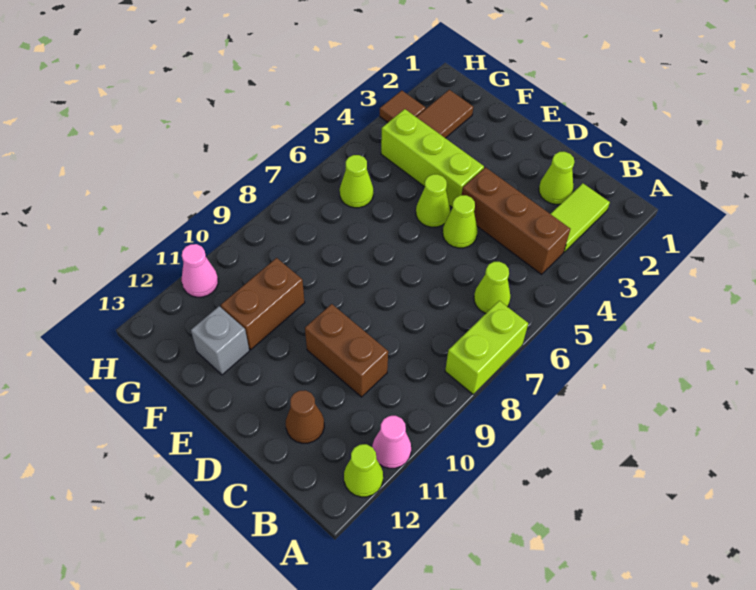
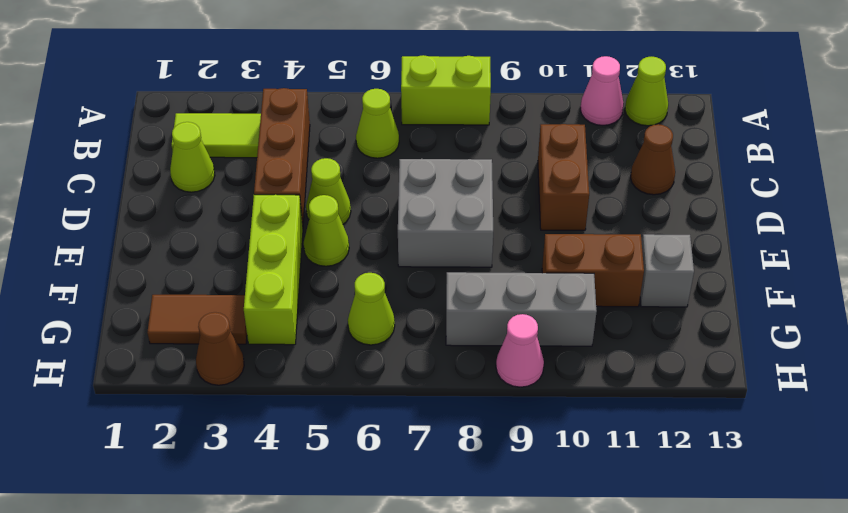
none -> grey brick D7:E8 level 1
none -> grey brick G8:G10 level 1
brown tile H3 level 1 -> brown cone H3 level 1
pink cone H11 level 1 -> pink cone H9 level 1

